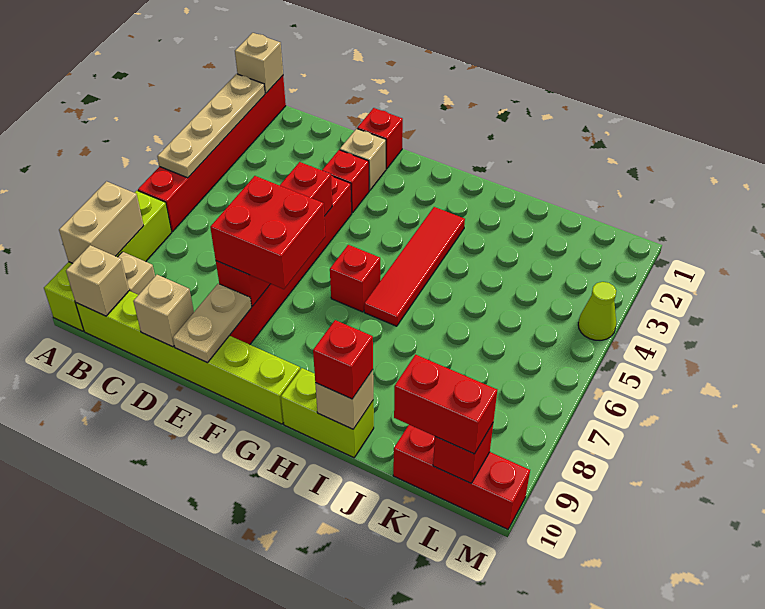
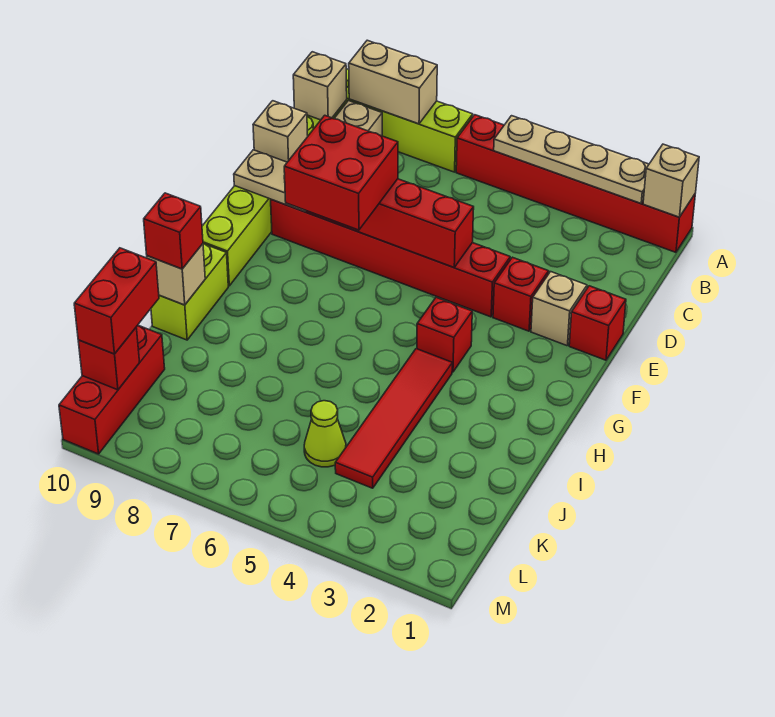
red brick G6 level 1 -> red brick G4 level 1
red tile H3:H6 level 1 -> red tile H4:K4 level 1
lime cone M4 level 1 -> lime cone K5 level 1

